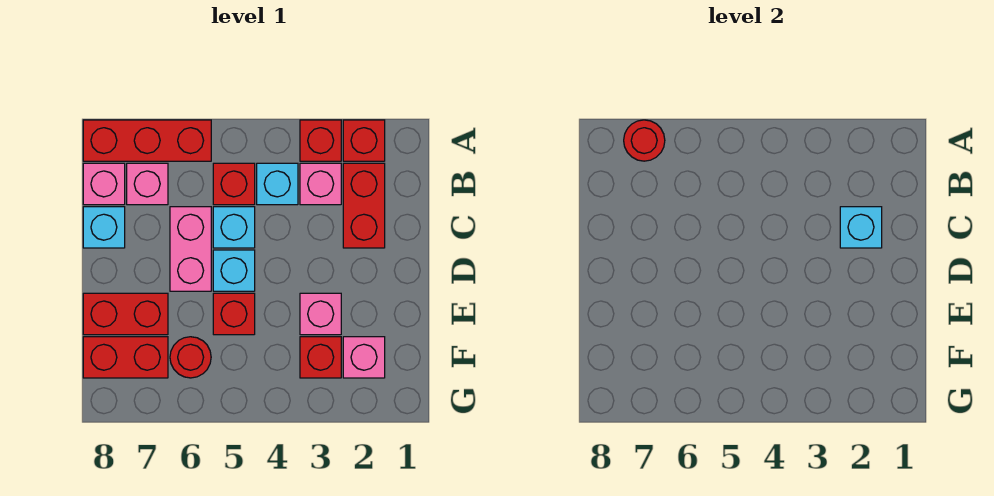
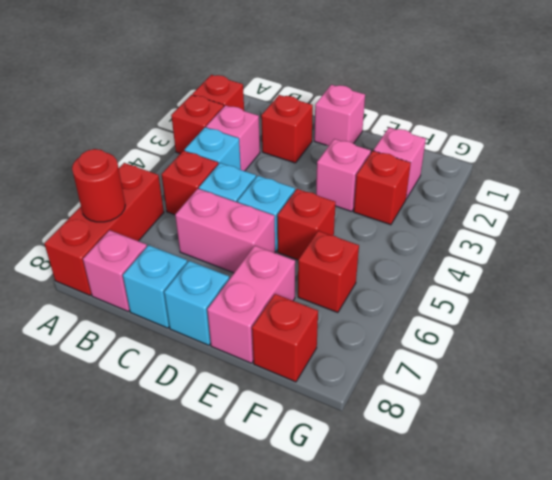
red brick B2:C2 level 1 -> red brick C2 level 1
pink brick B7 level 1 -> pink brick D1 level 1
cyan brick C2 level 2 -> cyan brick D8 level 1
red brick E7:E8 level 1 -> pink brick E7:E8 level 1
red round brick F6 level 1 -> red brick F6 level 1
red brick F7:F8 level 1 -> red brick F8 level 1

